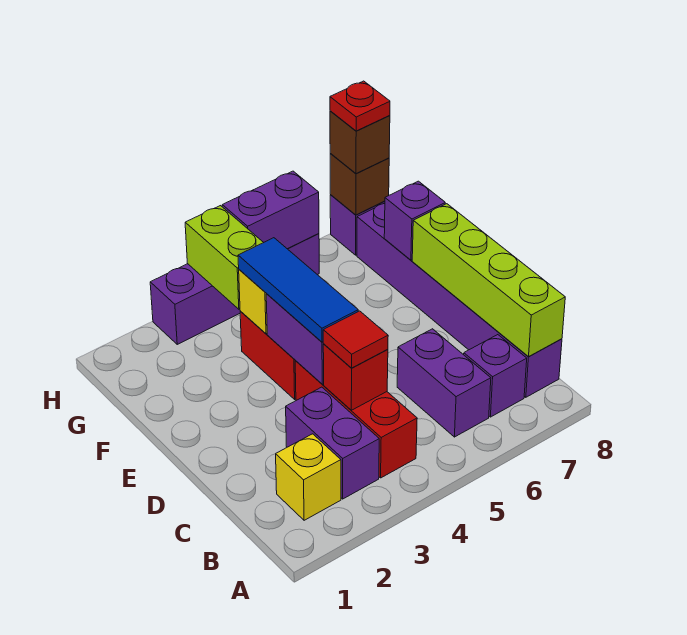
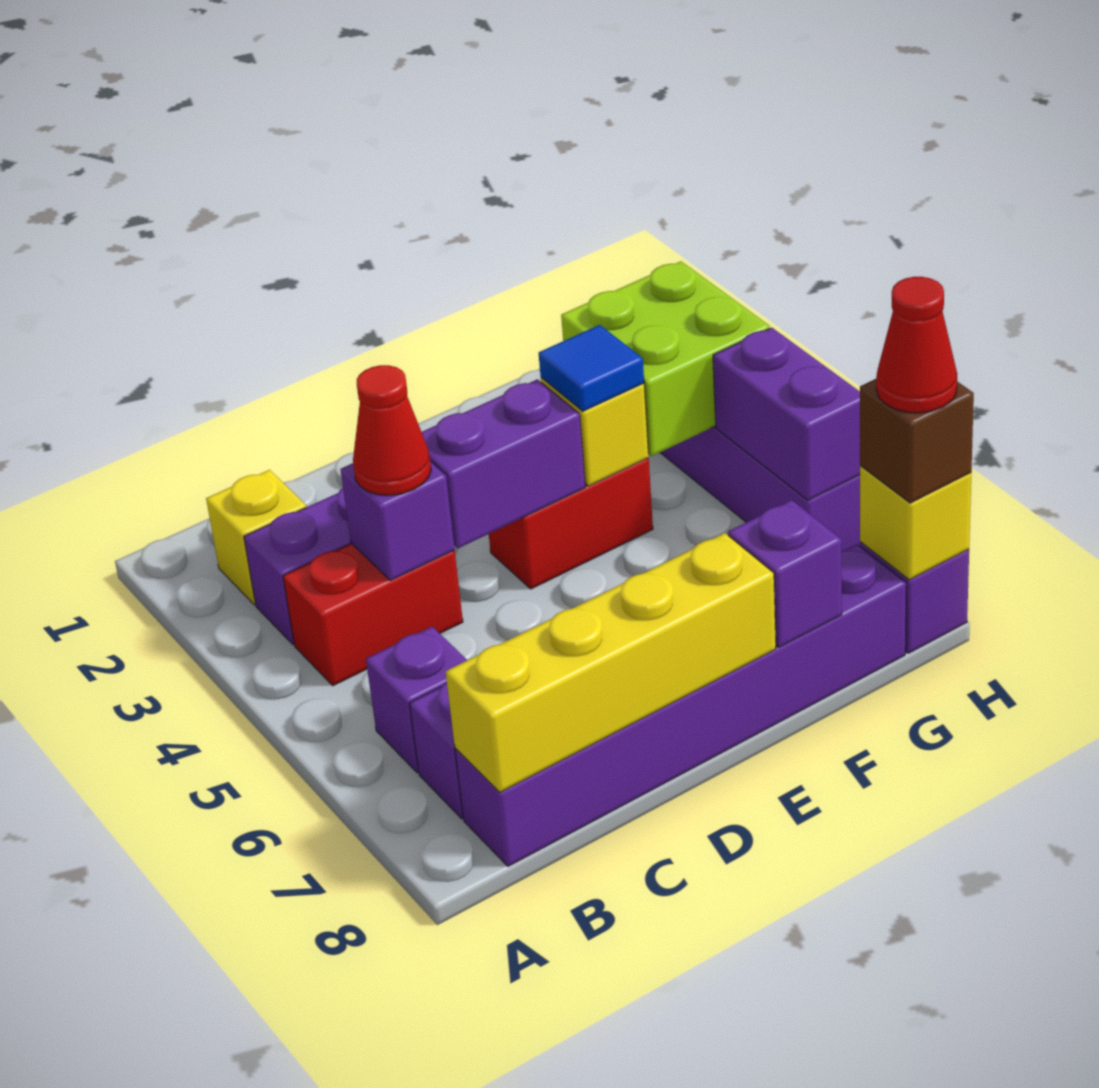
red brick B4:D4 level 1 -> red brick B4:C4 level 1
purple brick B6:C6 level 1 -> purple brick B6 level 1
lime brick B8:E8 level 2 -> yellow brick B8:E8 level 2
red brick C4 level 2 -> purple brick C4 level 2
red tile C4 level 3 -> red cone C4 level 3
blue tile D4:F4 level 3 -> blue tile F4 level 3
lime brick G4:H4 level 2 -> lime brick G3:H4 level 2
brown brick H8 level 2 -> yellow brick H8 level 2
red plate H8 level 4 -> red cone H8 level 4

